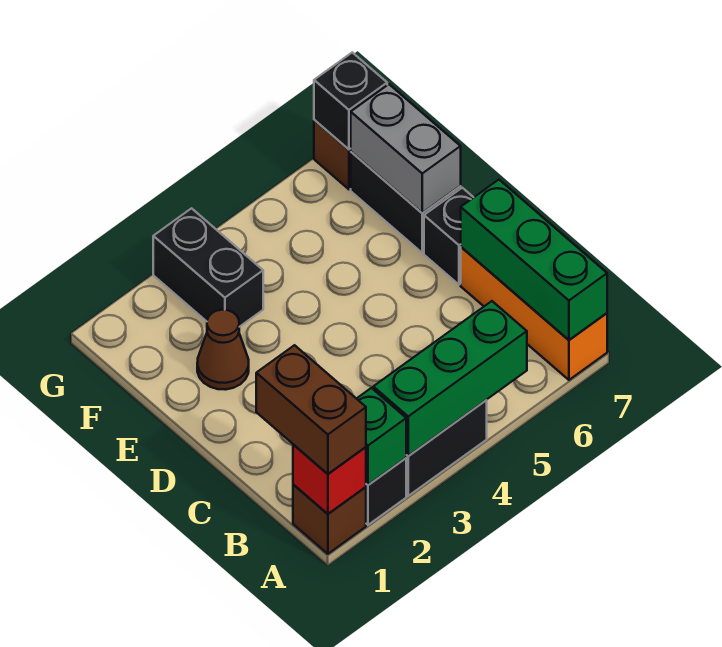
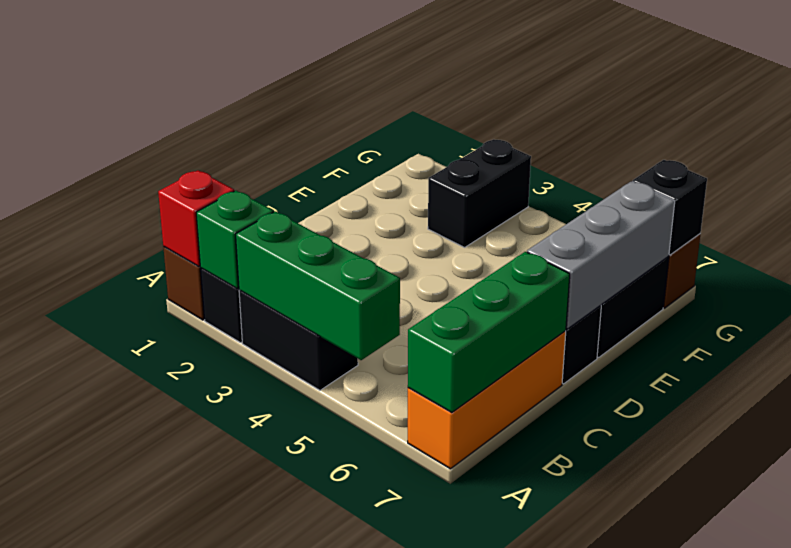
brown brick A1:B1 level 3 -> none
brown cone E2 level 1 -> none
grey brick E7:F7 level 2 -> grey brick D7:F7 level 2

